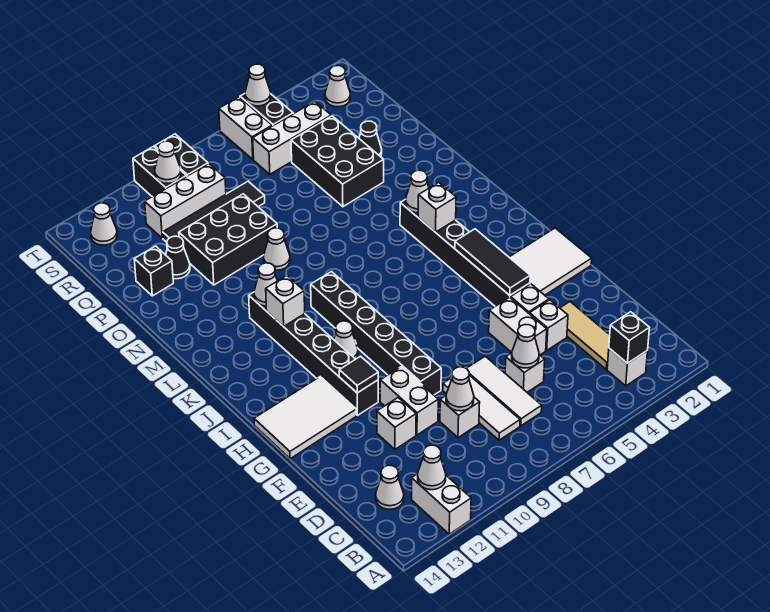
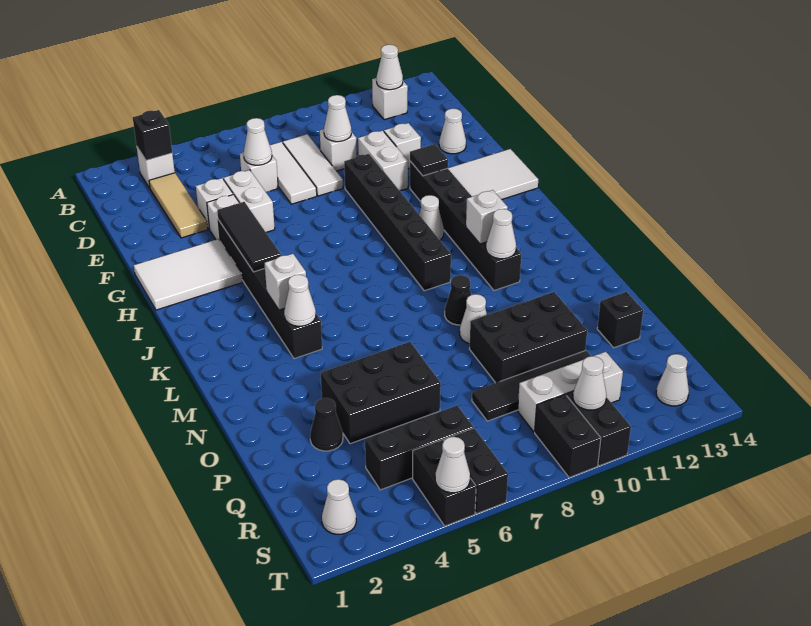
white brick A12:B12 level 1 -> white brick B12 level 1
white cone C13 level 1 -> white cone E13 level 1
black brick O4:Q5 level 1 -> black brick O4:P6 level 1
black cone P12 level 1 -> black cone M9 level 1
white brick R4:R6 level 1 -> black brick R4:R6 level 1
white brick S6:T6 level 1 -> black brick S6:T6 level 1

